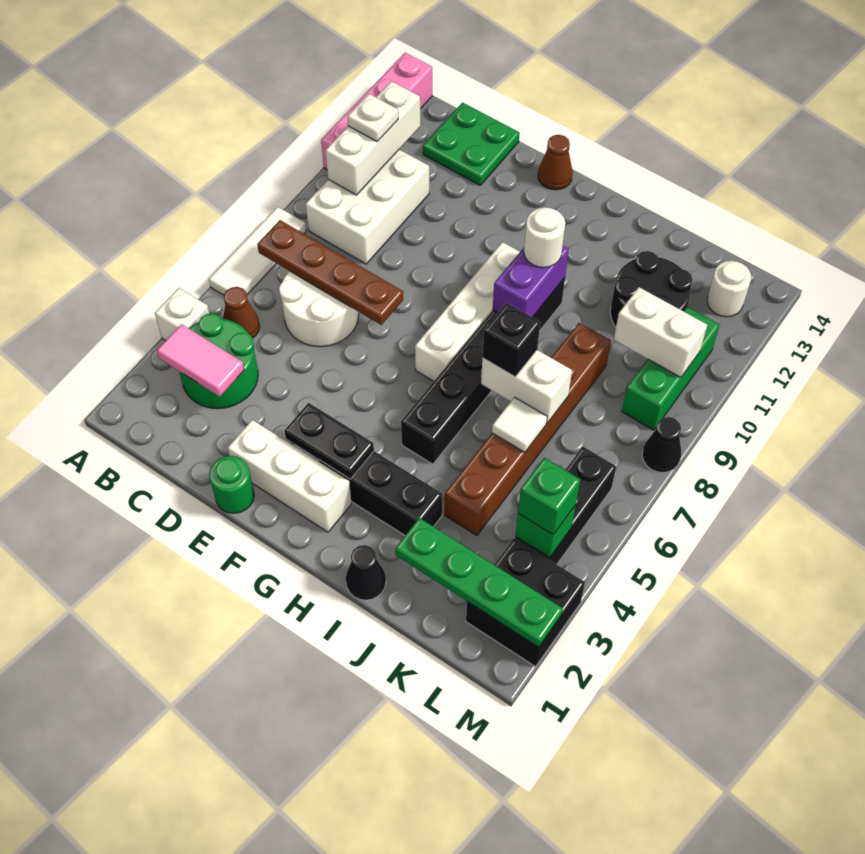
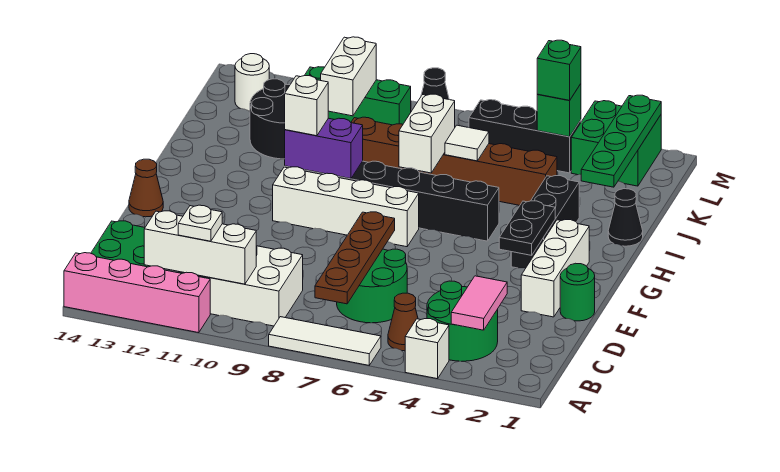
white round brick C6:D7 level 1 -> green round brick C6:D7 level 1
white round brick H10 level 3 -> white brick H10 level 3
black brick I7 level 3 -> none
black brick L2:M3 level 1 -> green brick L2:M3 level 1

